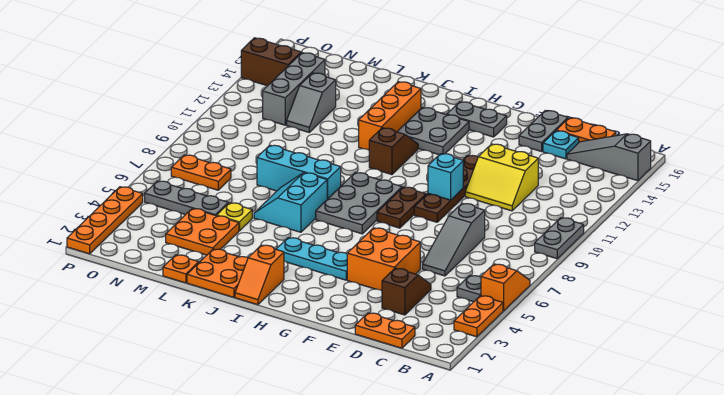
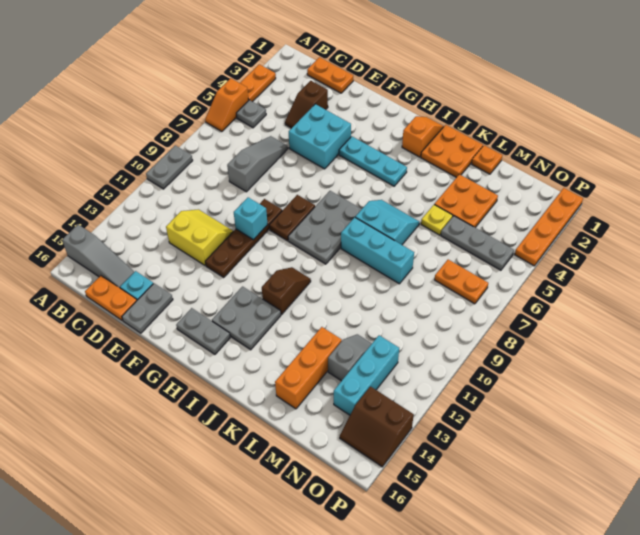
orange brick E4:F5 level 1 -> cyan brick E4:F5 level 1
brown slope I11:I12 level 1 top 11 -> brown slope I11:I12 level 1 top 12
cyan slope J6:K7 level 1 top J -> cyan slope J6:K7 level 1 top 7
orange brick J12:J14 level 1 -> orange brick L13:L15 level 1
grey brick N12:N14 level 1 -> cyan brick N12:N14 level 1

